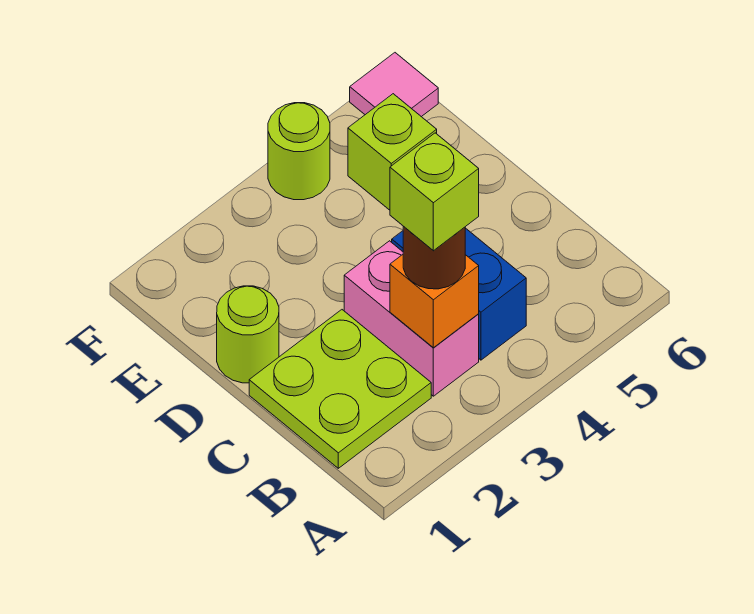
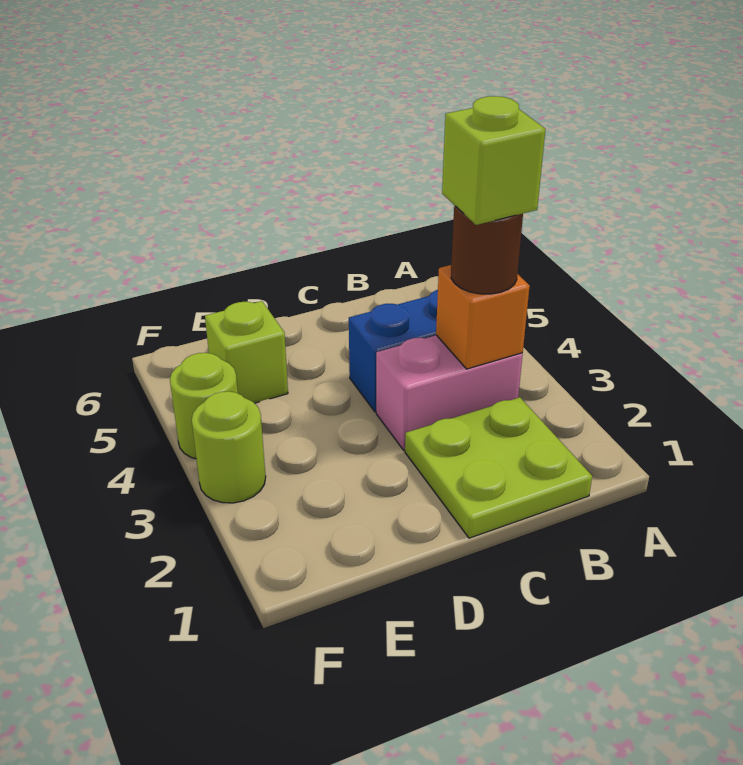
lime round brick D1 level 1 -> lime round brick F3 level 1
pink tile F6 level 1 -> none

